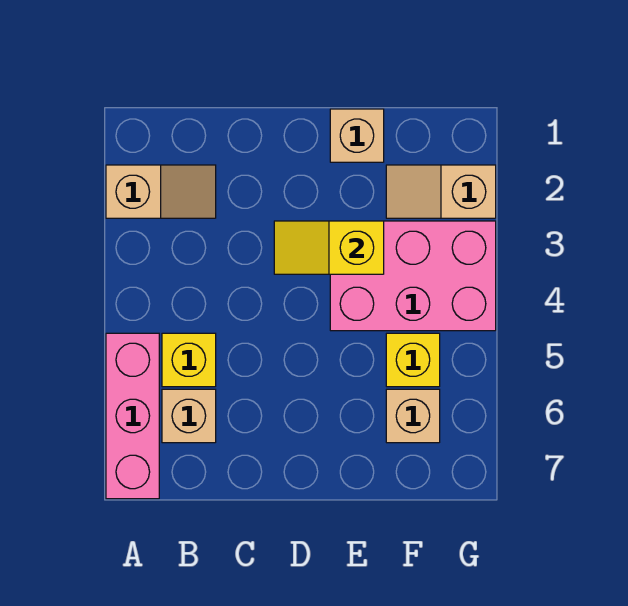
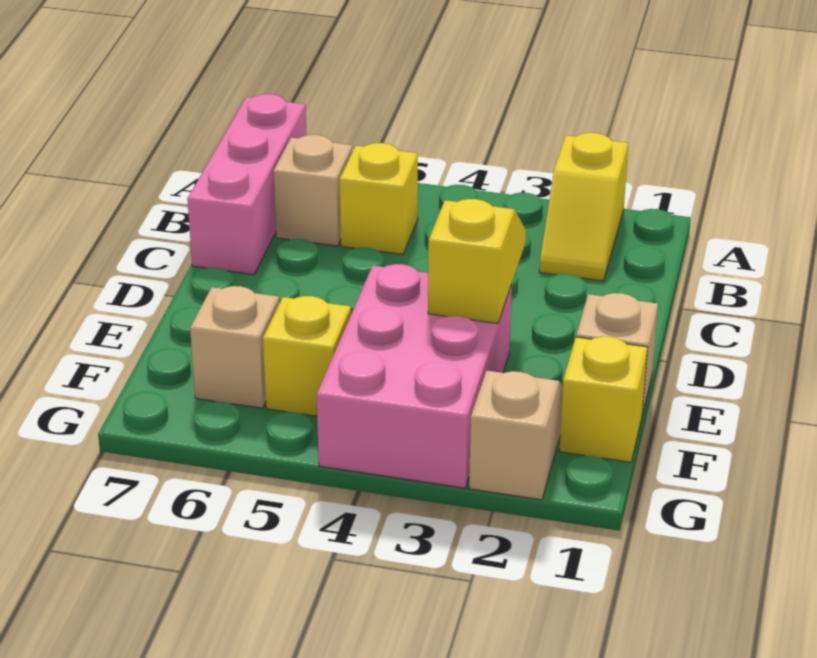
tan slope A2:B2 level 1 top A -> yellow slope A2:B2 level 1 top A
pink brick A5:A7 level 1 -> pink brick A7:C7 level 1
none -> yellow brick F1 level 1

